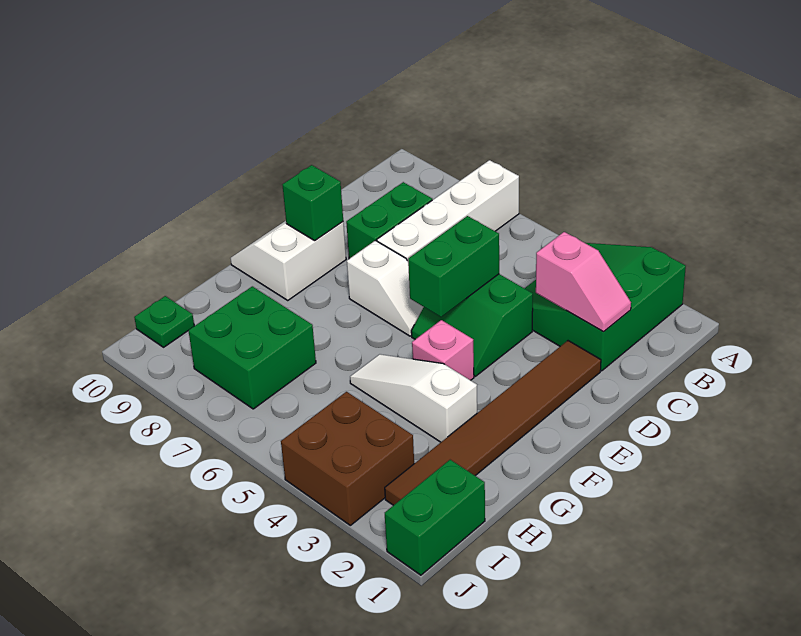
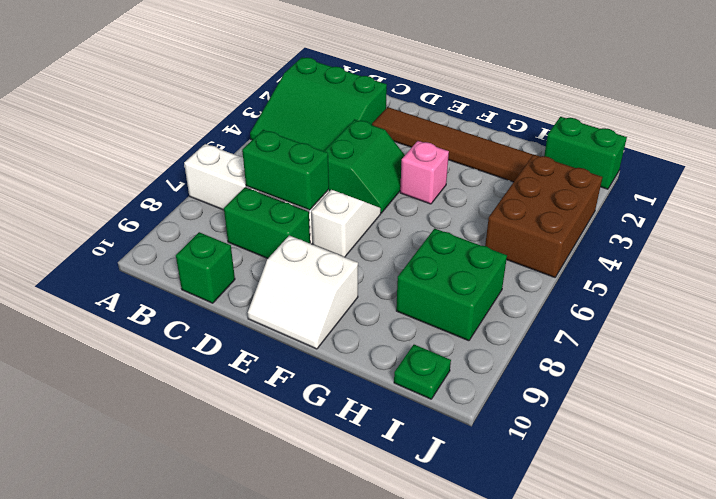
pink slope C2:C3 level 2 top 3 -> none
green brick D5:E5 level 2 -> green brick C7:D7 level 2
green brick E9 level 2 -> green brick C10 level 1
white slope G3:G5 level 1 top 3 -> none
brown brick I3:J4 level 1 -> brown brick I3:J5 level 1

